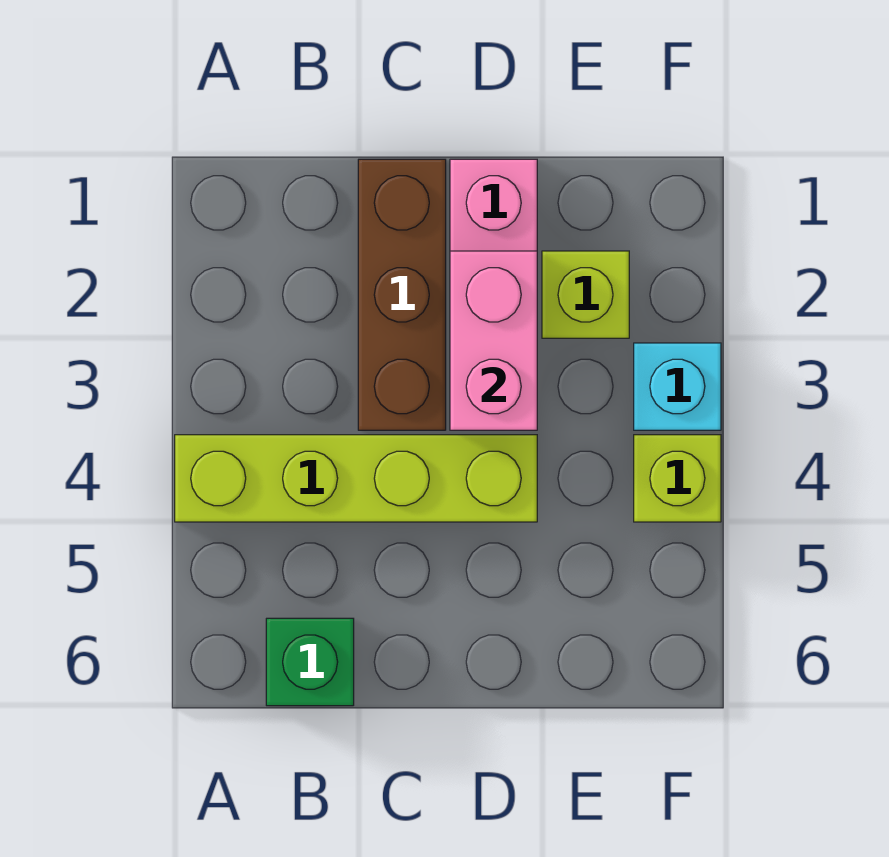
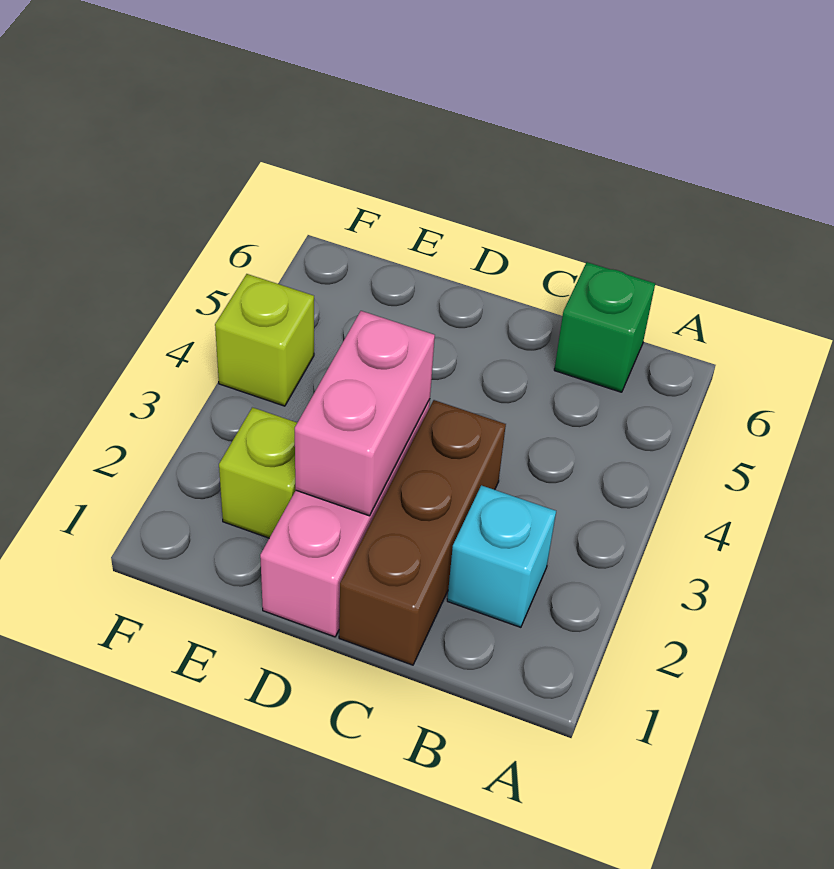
lime brick A4:D4 level 1 -> none
cyan brick F3 level 1 -> cyan brick B2 level 1

